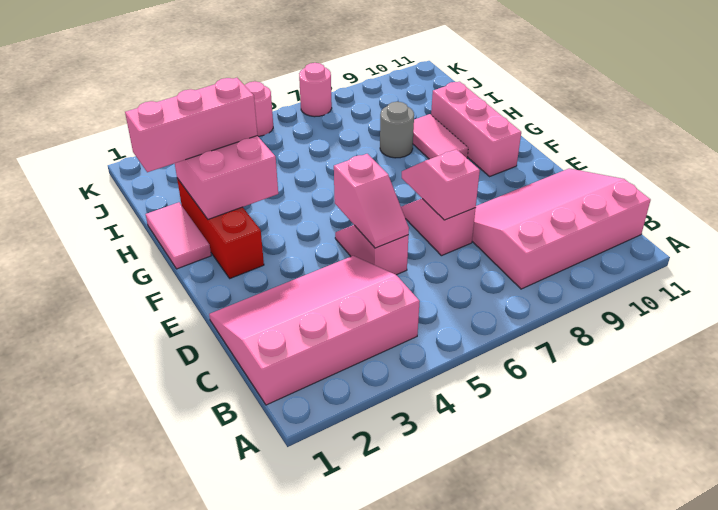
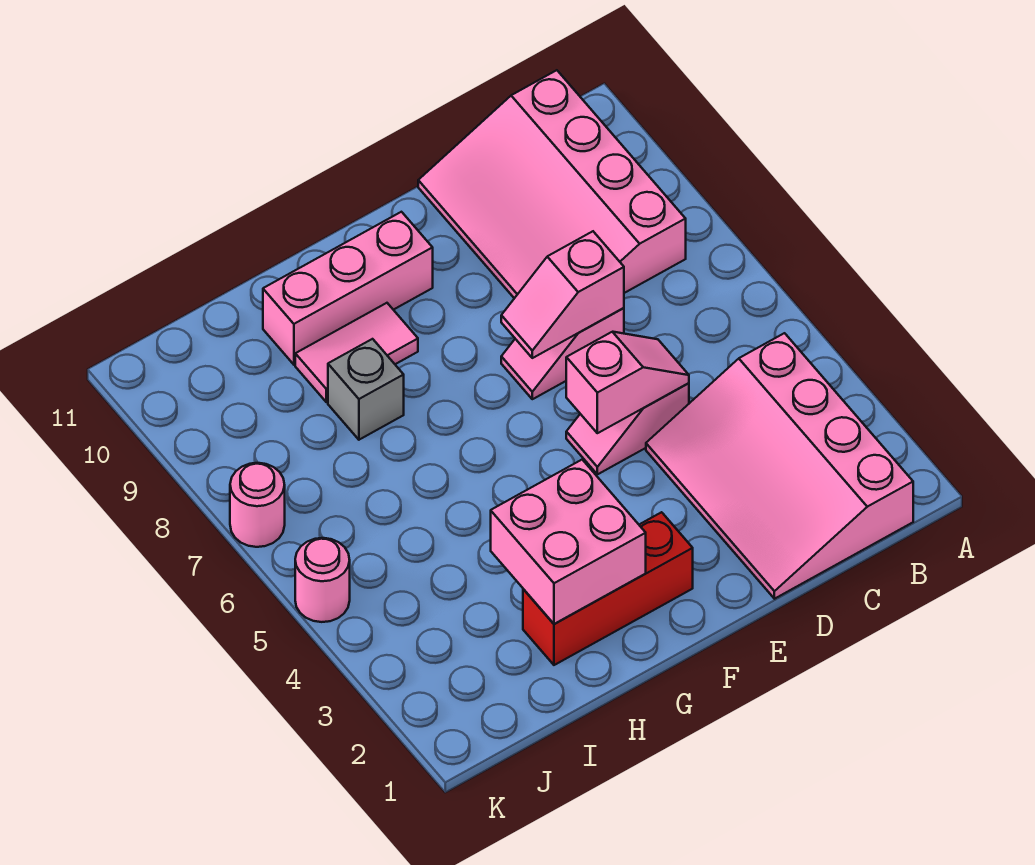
pink tile G1:H1 level 1 -> none
pink brick H1:H3 level 3 -> none
grey round brick H8 level 1 -> grey brick H8 level 1

